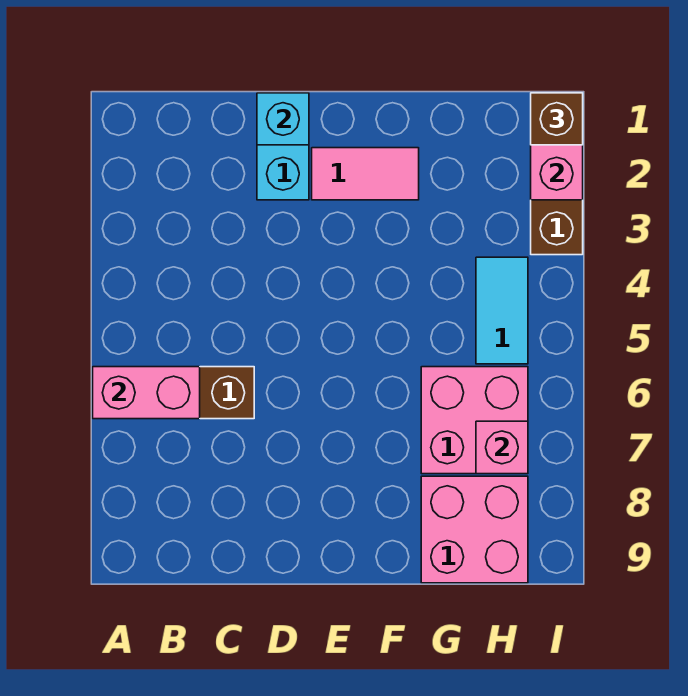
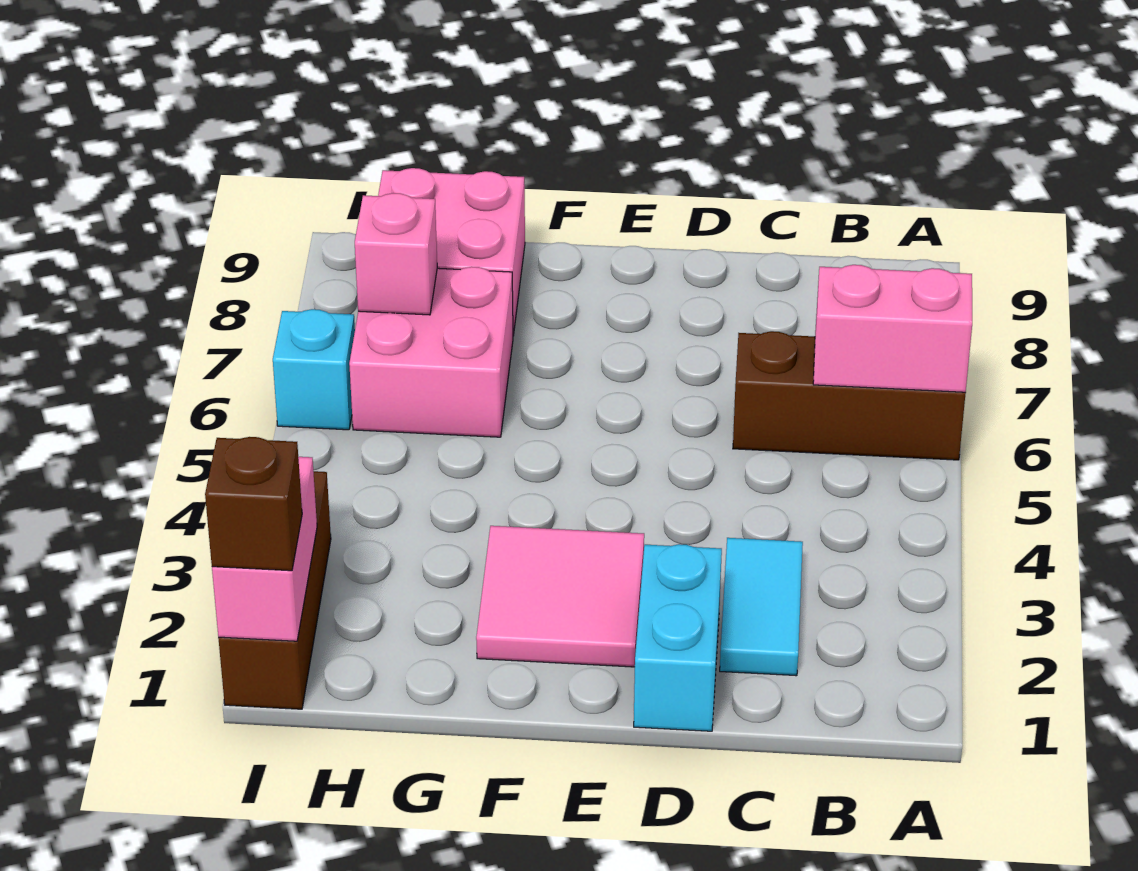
cyan brick D1 level 2 -> cyan brick I6 level 1
pink tile E2:F2 level 1 -> pink tile E2:F3 level 1
cyan tile H4:H5 level 1 -> cyan tile C2:C3 level 1

